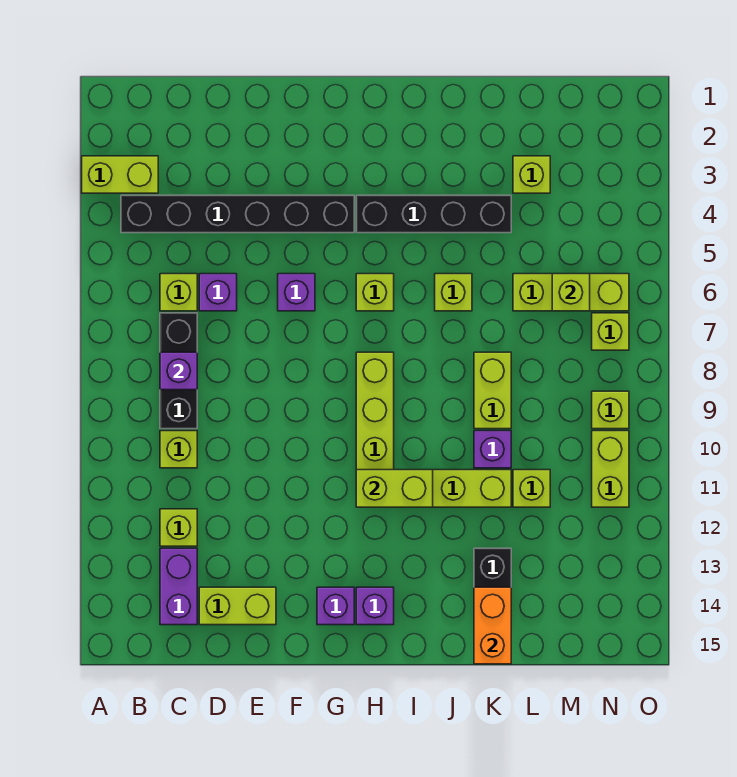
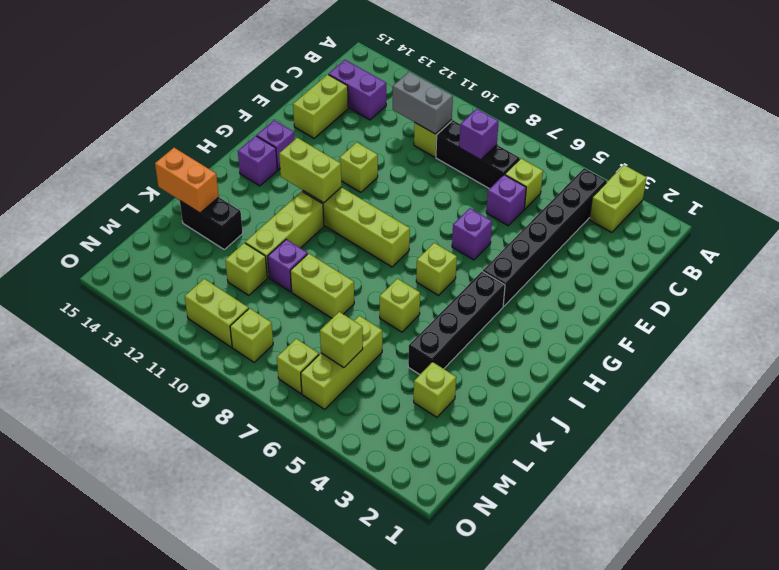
none -> grey brick C10:C11 level 2
lime brick C12 level 1 -> lime brick F11 level 1
lime brick H11:I11 level 2 -> lime brick H11:H12 level 2

